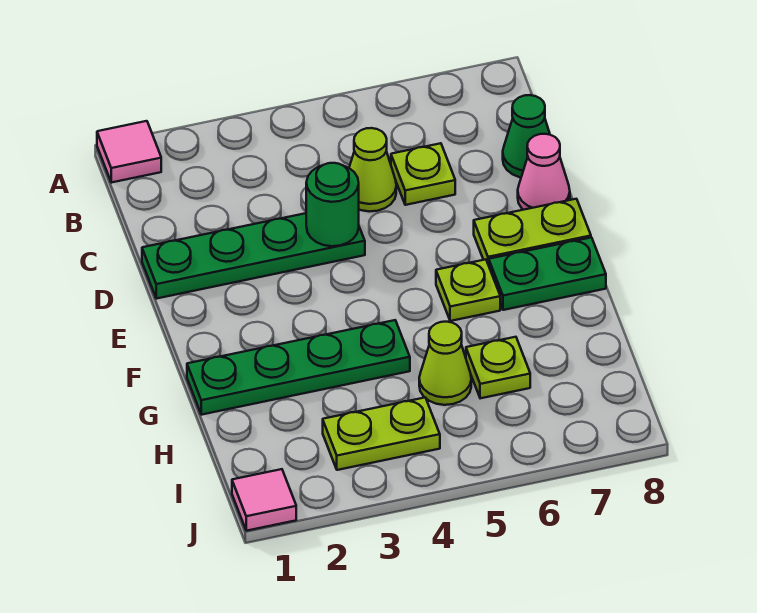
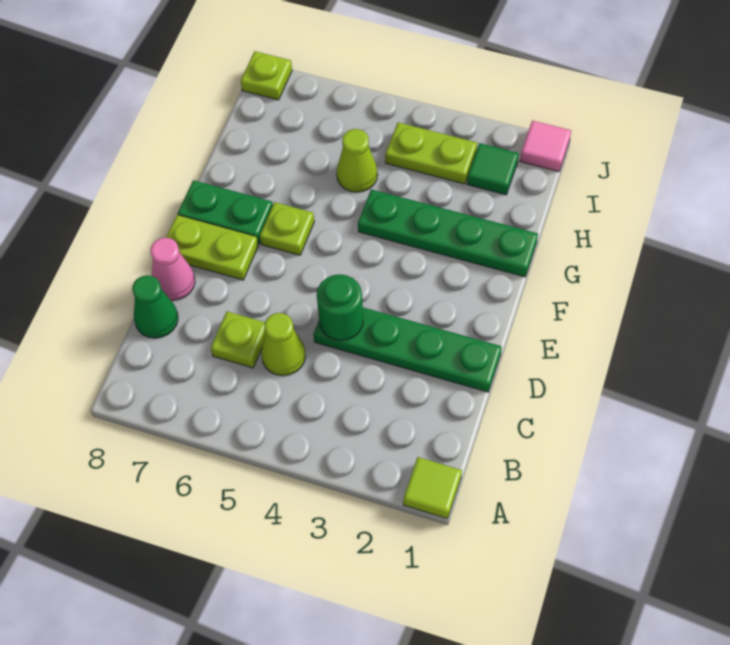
pink tile A1 level 1 -> lime tile A1 level 1
lime plate H6 level 1 -> lime plate J8 level 1
none -> green tile I2 level 1

